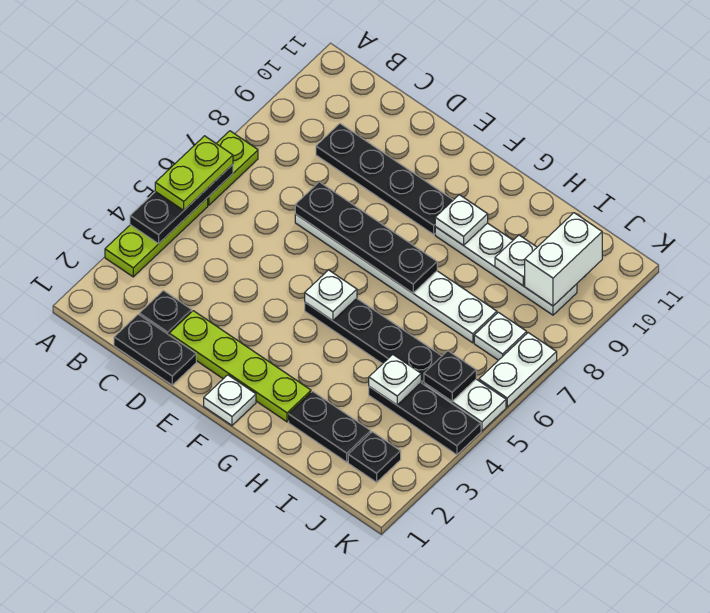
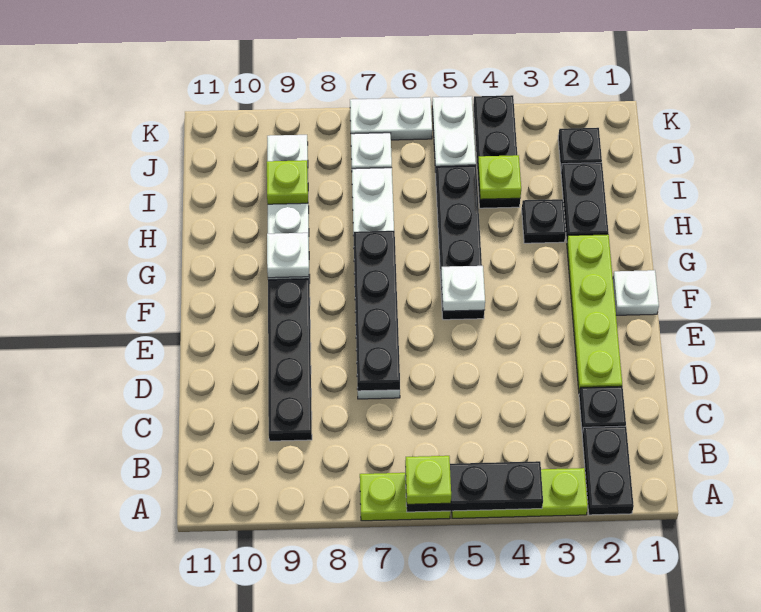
lime plate A5:A6 level 3 -> lime plate A6 level 3
black plate C1:D1 level 1 -> black plate A2:B2 level 1
white plate I4 level 2 -> lime plate I4 level 2
white plate I9 level 2 -> lime plate I9 level 2
black plate J5 level 2 -> black plate H3 level 1
white brick J9:J10 level 2 -> none

